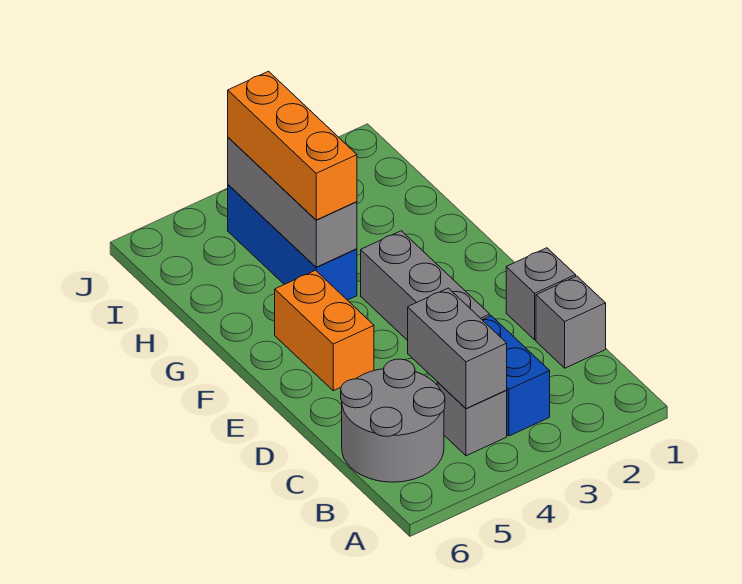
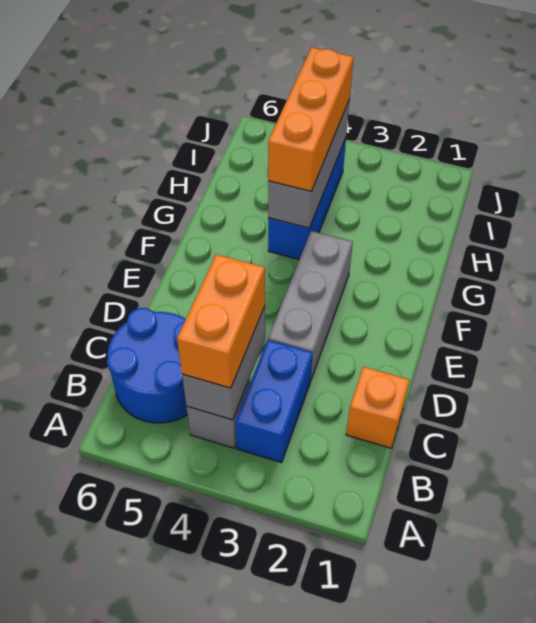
grey round brick B5:C6 level 1 -> blue round brick B5:C6 level 1
grey brick C1 level 1 -> orange brick C1 level 1
grey brick D1 level 1 -> none
orange brick E5:F5 level 1 -> orange brick B4:C4 level 3

